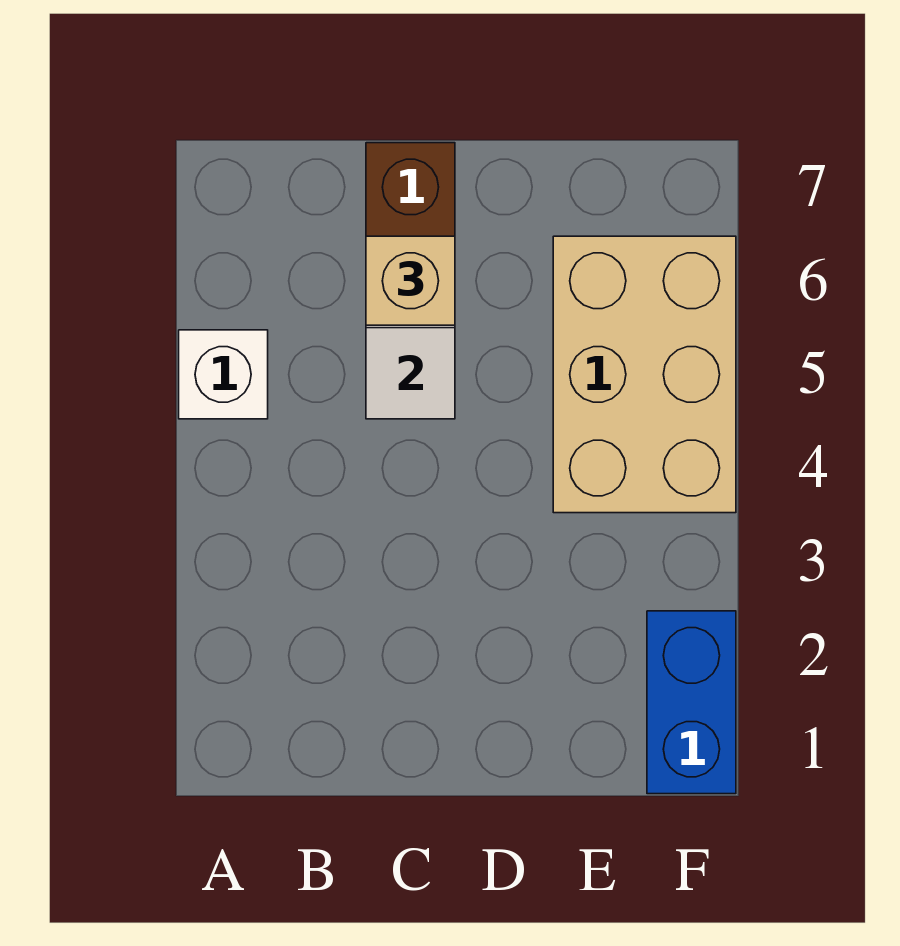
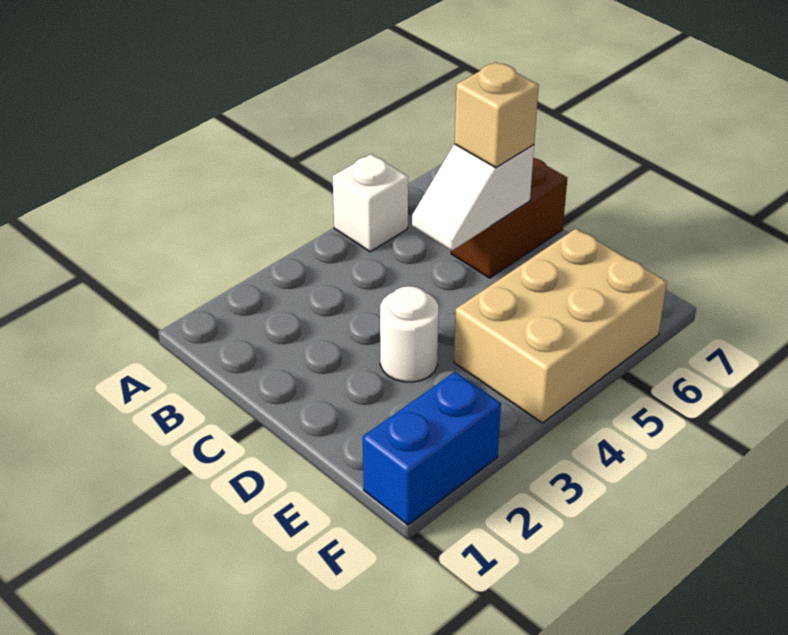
none -> white round brick D3 level 1

